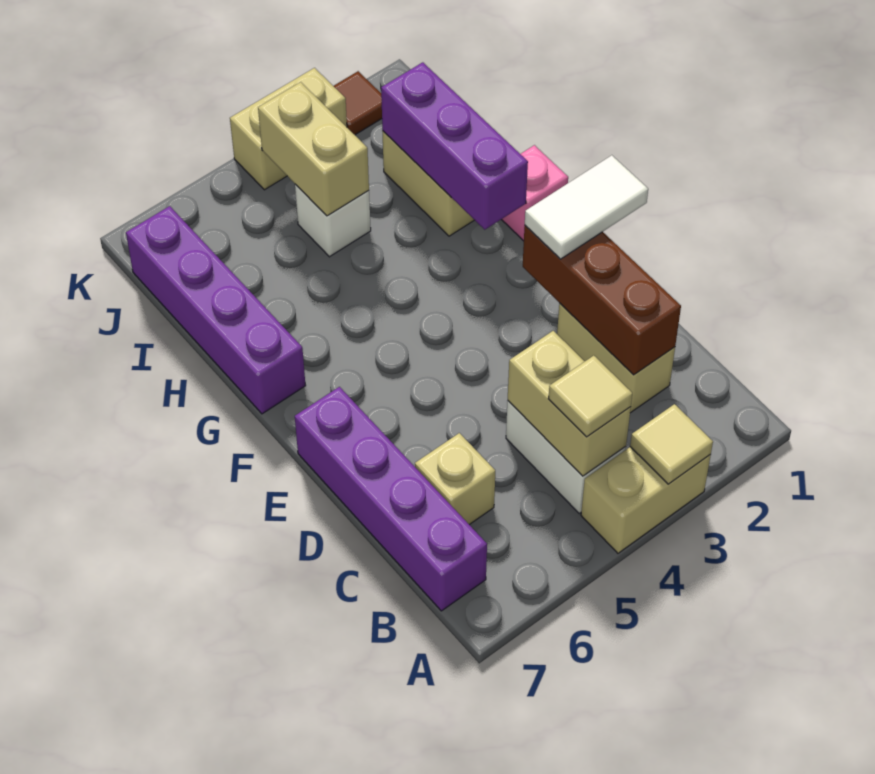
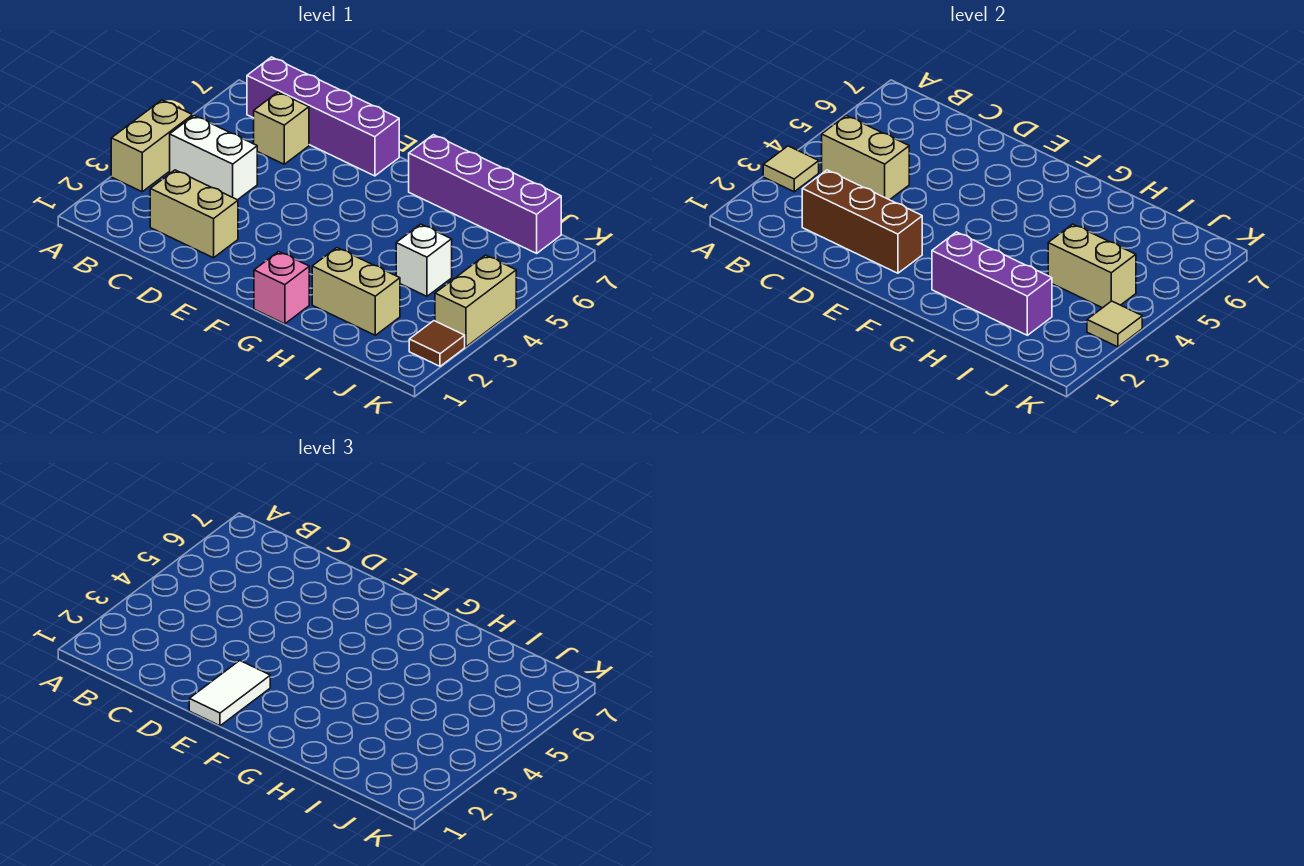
tan tile B4 level 3 -> tan tile K3 level 2

